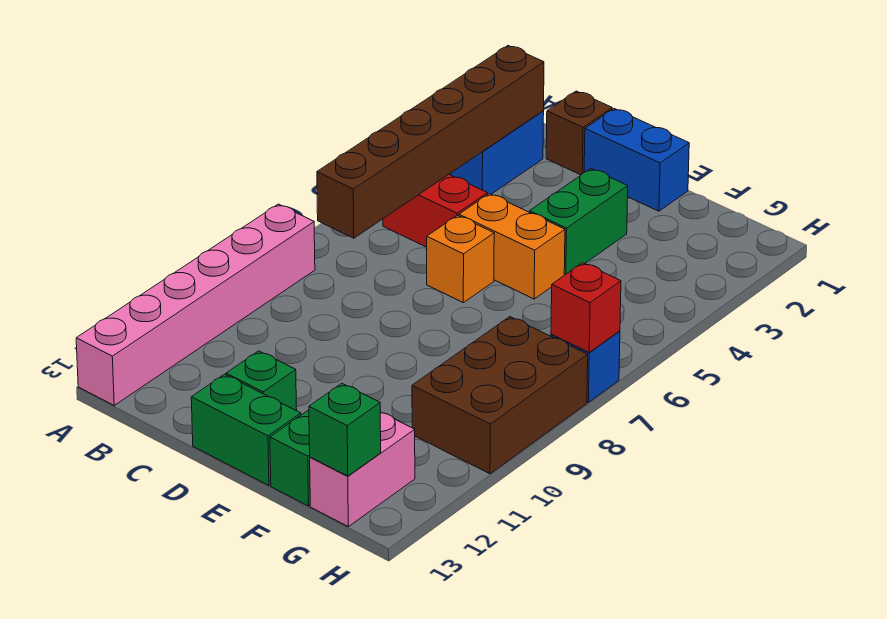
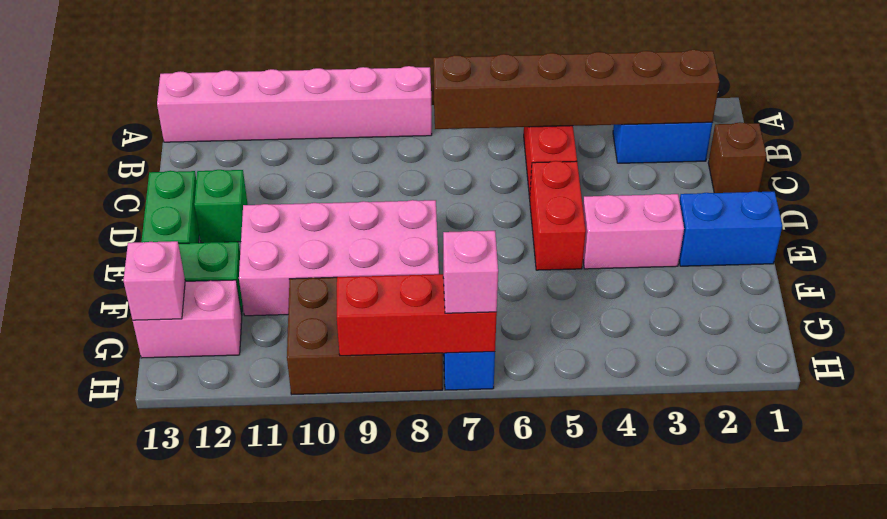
blue brick D1:E1 level 1 -> blue brick E1:E2 level 1
orange brick D5:E5 level 1 -> red brick D5:E5 level 1
orange brick D6 level 1 -> none
green brick E3:E4 level 1 -> pink brick E3:E4 level 1
none -> pink brick E8:F11 level 1
green brick G13 level 2 -> pink brick G13 level 2
red brick H7 level 2 -> red brick H7:H9 level 2
none -> pink brick H7 level 3

